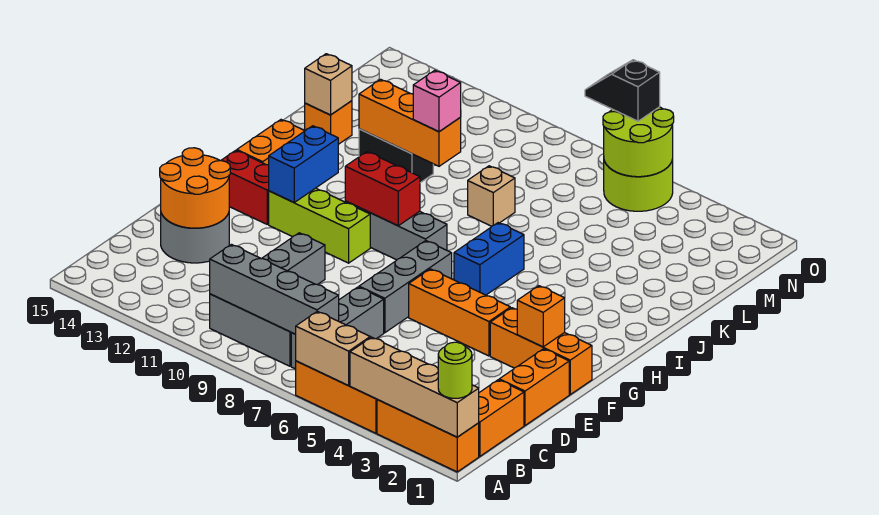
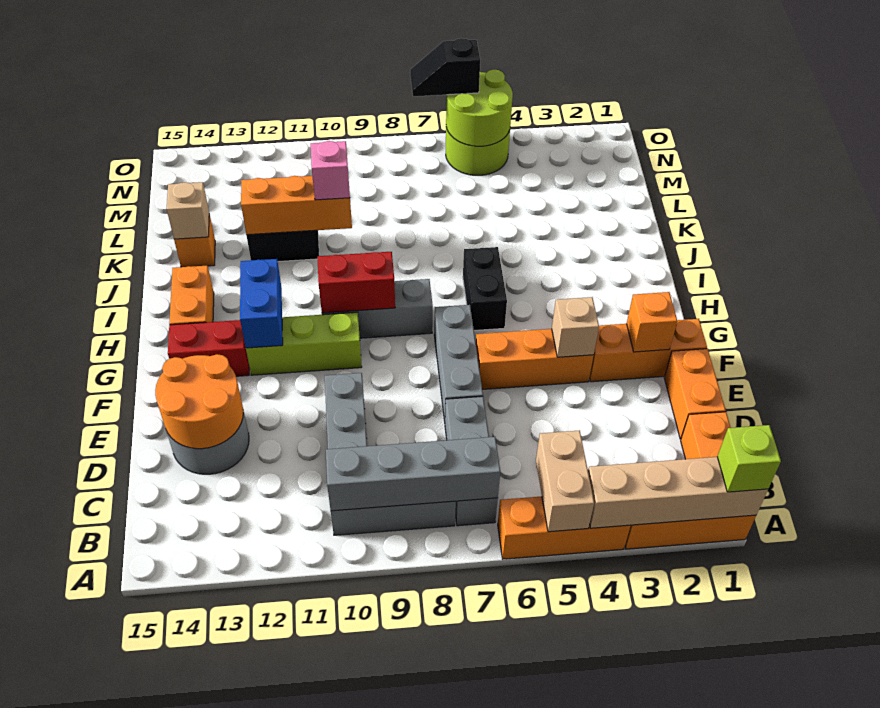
lime round brick A1 level 3 -> lime brick A1 level 3
tan brick A5:A6 level 2 -> tan brick A5:B5 level 2
blue brick H6:I6 level 1 -> black brick H6:I6 level 1
tan brick K8 level 1 -> tan brick F4 level 2

